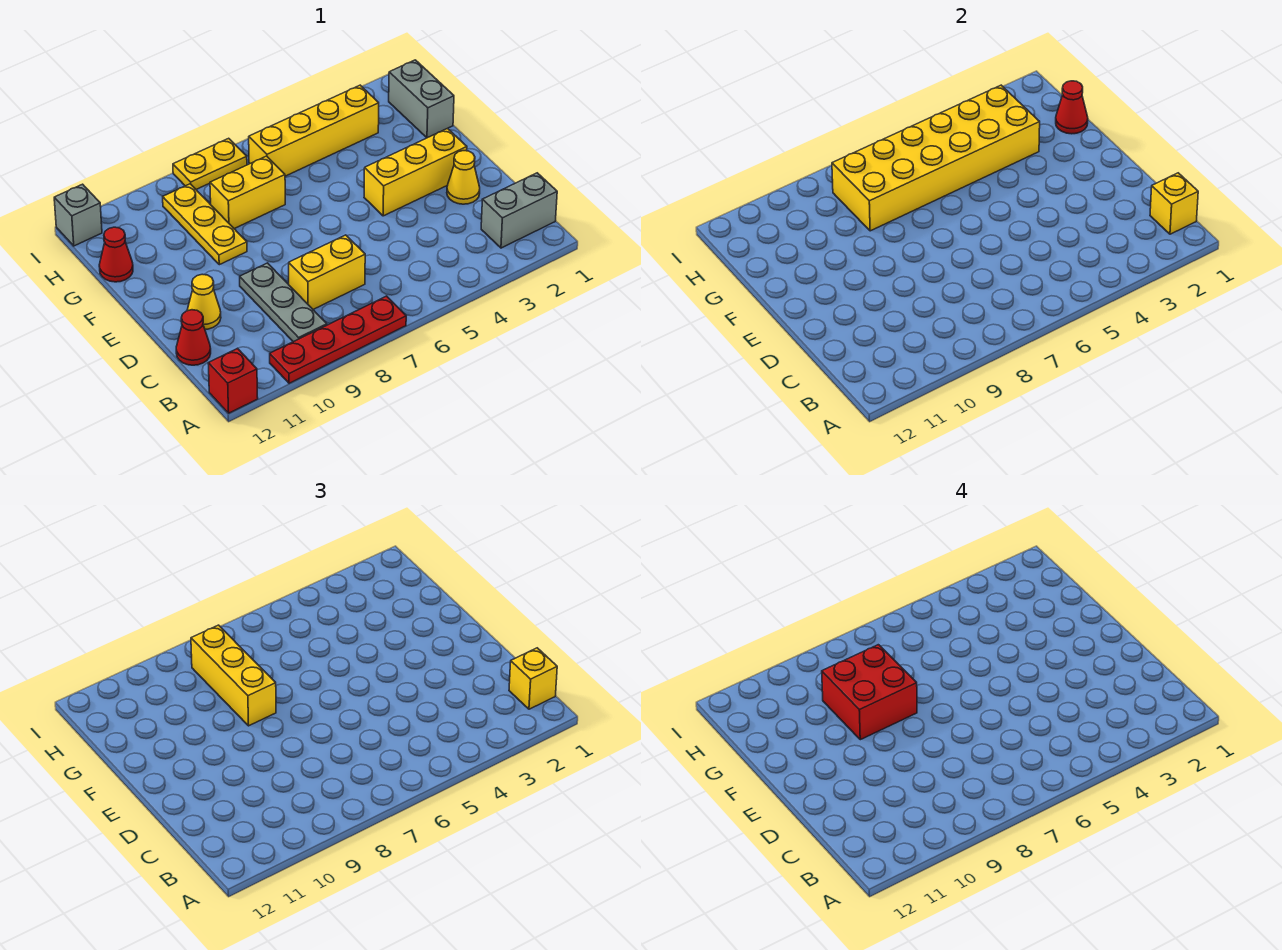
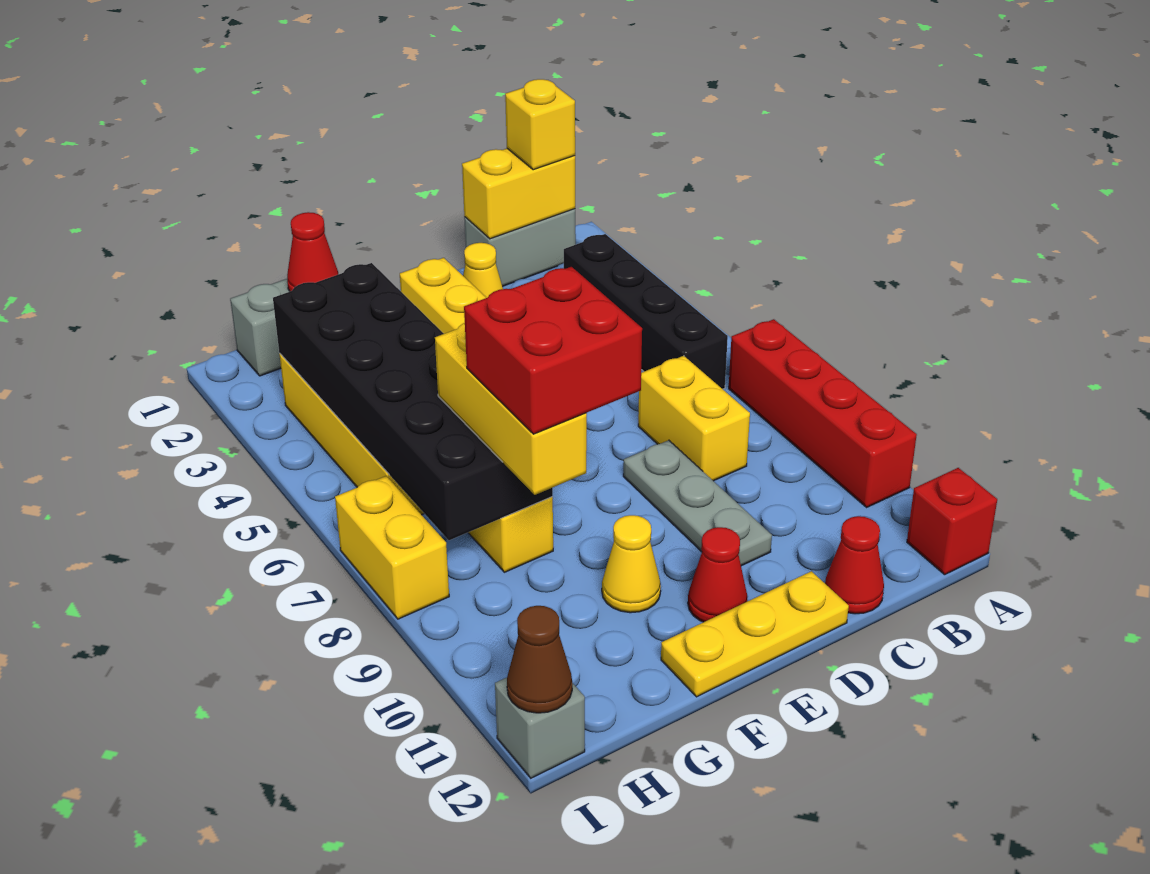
red plate A7:A10 level 1 -> red brick A7:A10 level 1
grey brick B1:B2 level 1 -> grey brick B1:C1 level 1
yellow brick B1 level 2 -> yellow brick B1:C1 level 2
none -> black brick B3:B6 level 1
grey plate B9:D9 level 1 -> grey plate D8:D10 level 1
yellow cone D11 level 1 -> yellow cone F10 level 1
yellow brick F8:H8 level 3 -> yellow brick G7:G9 level 3
yellow plate F9:H9 level 1 -> yellow plate D12:F12 level 1
yellow brick G3:H8 level 2 -> black brick G3:H8 level 2
red cone G12 level 1 -> red cone E11 level 1
yellow plate I7:I8 level 1 -> yellow brick I7:I8 level 1
none -> brown cone I12 level 2

